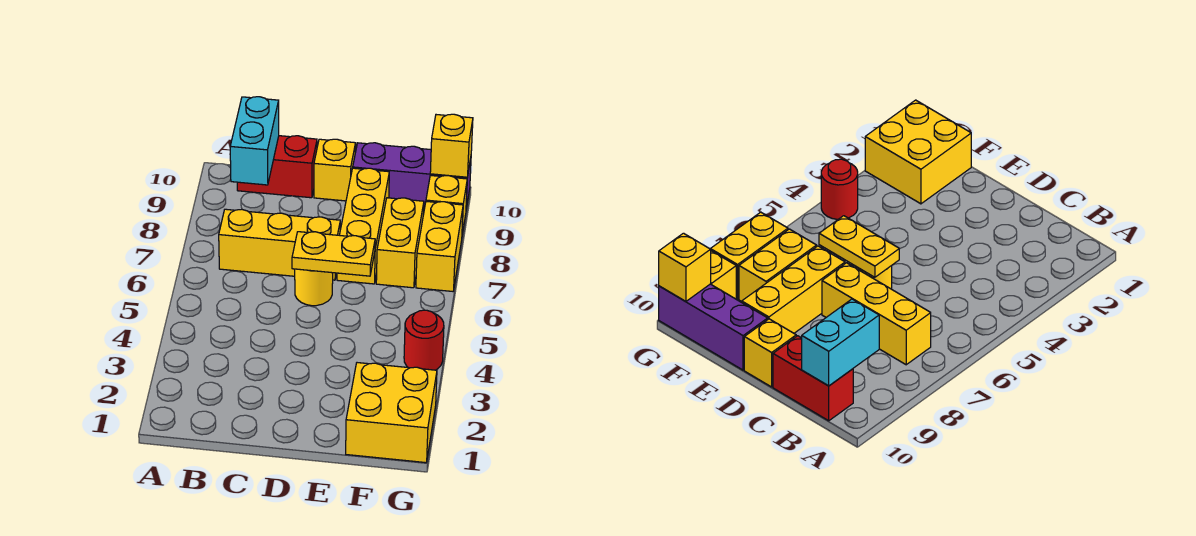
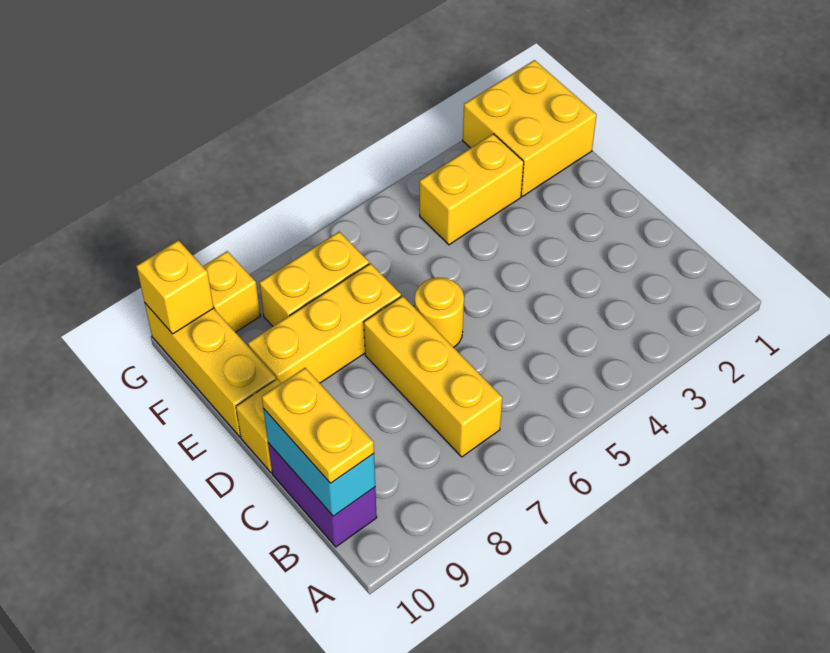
cyan brick B9:B10 level 2 -> cyan brick B10:C10 level 2
red brick B10:C10 level 1 -> purple brick B10:C10 level 1
yellow plate D6:E6 level 2 -> yellow plate B10:C10 level 3
purple brick E10:G10 level 1 -> yellow brick E10:G10 level 1
red round brick G4 level 1 -> none
yellow brick G7:G8 level 1 -> yellow brick F3:F4 level 1

